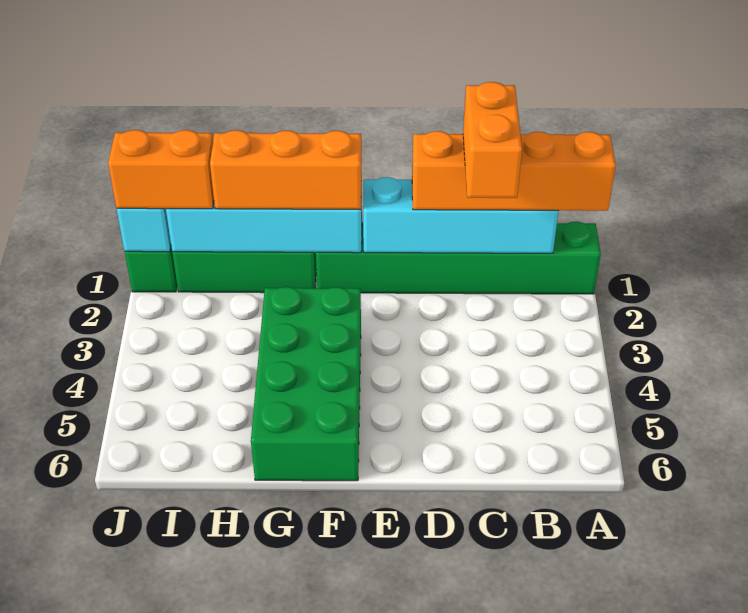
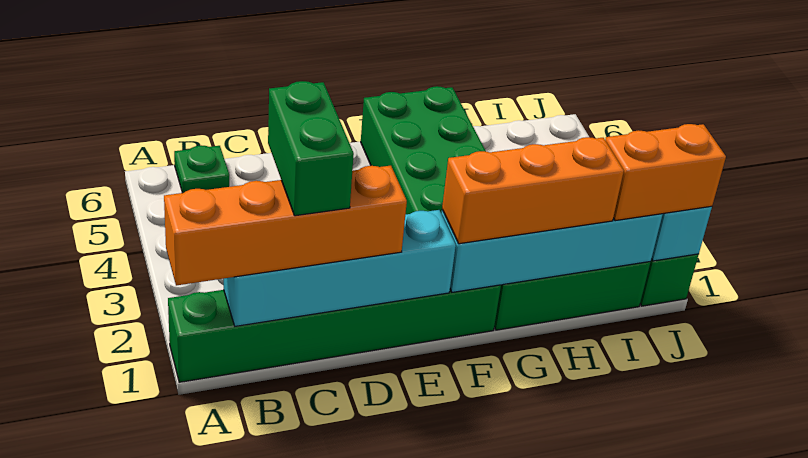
none -> green plate B6 level 1
orange brick C1:C2 level 4 -> green brick C1:C2 level 4

